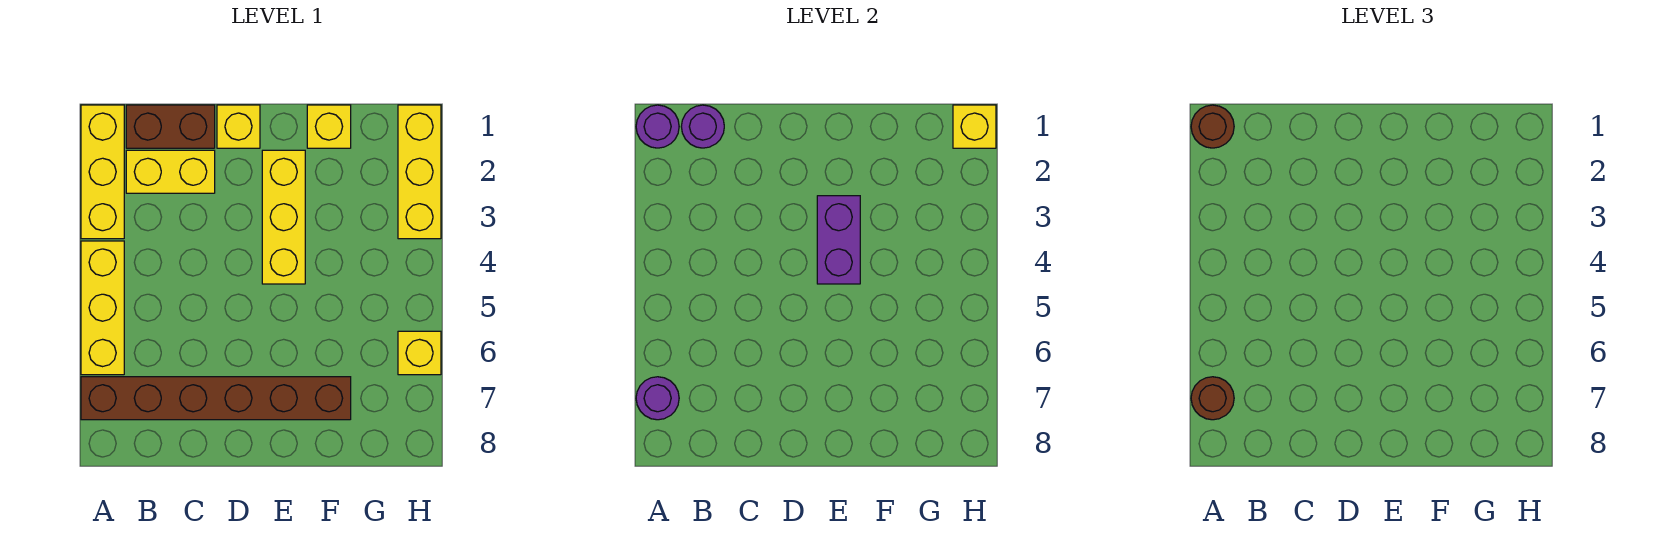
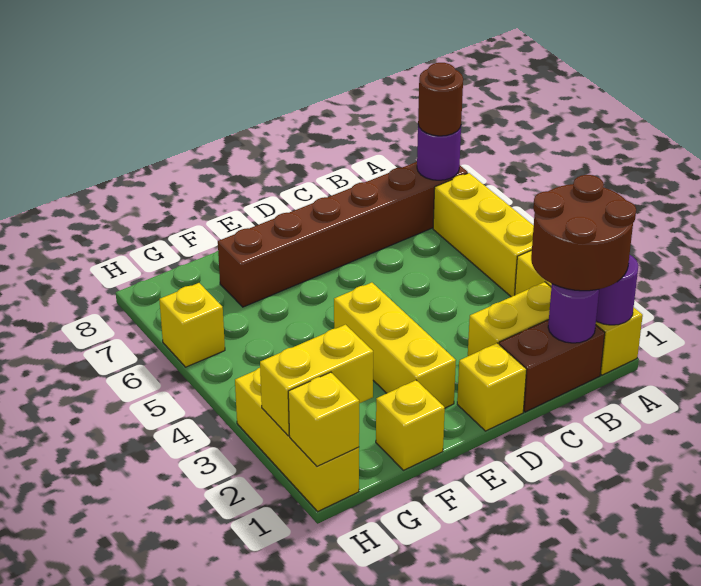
brown round brick A1 level 3 -> brown round brick A1:B2 level 3
purple brick E3:E4 level 2 -> none
none -> yellow brick G2:H2 level 2

